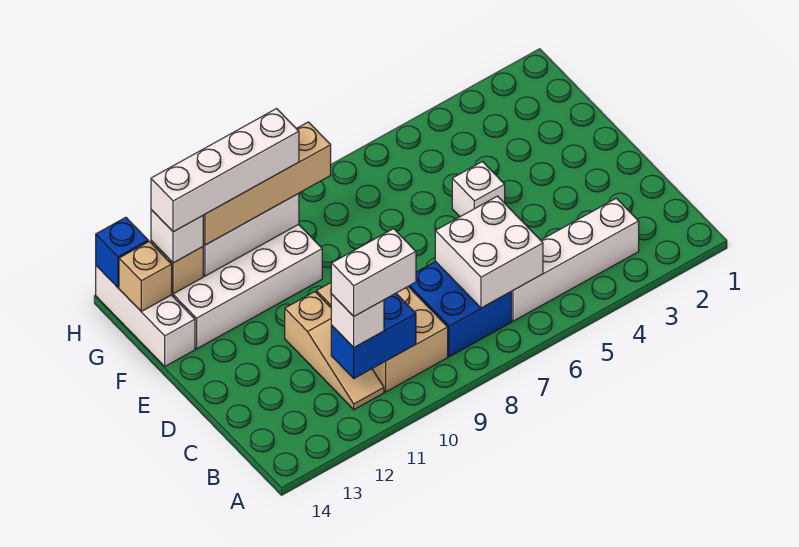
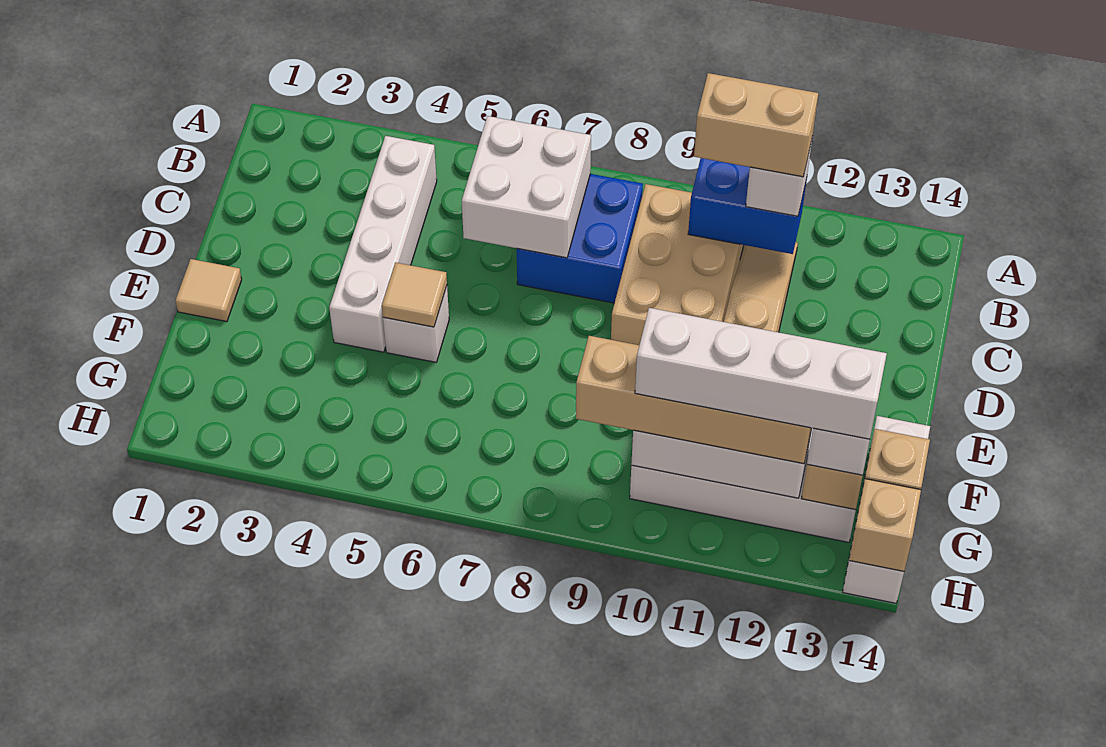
white brick B3:B6 level 1 -> white brick B4:E4 level 1
white brick B10:B11 level 4 -> tan brick B10:B11 level 4
none -> tan tile E1 level 1
none -> tan tile E5 level 2
blue brick H14 level 2 -> tan brick H14 level 2

